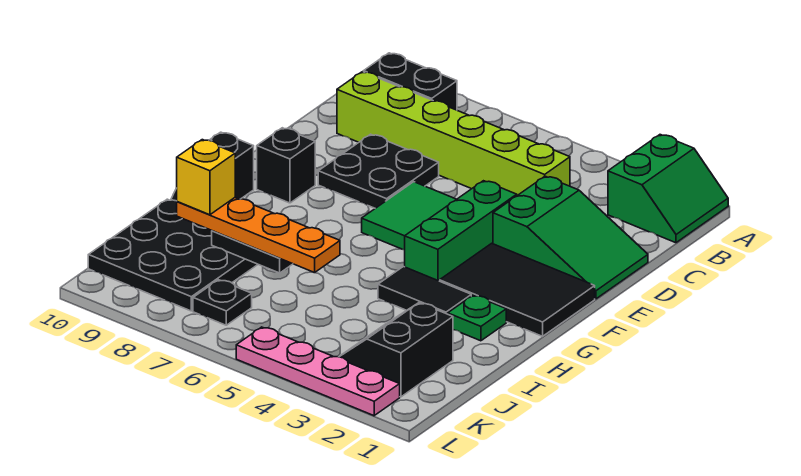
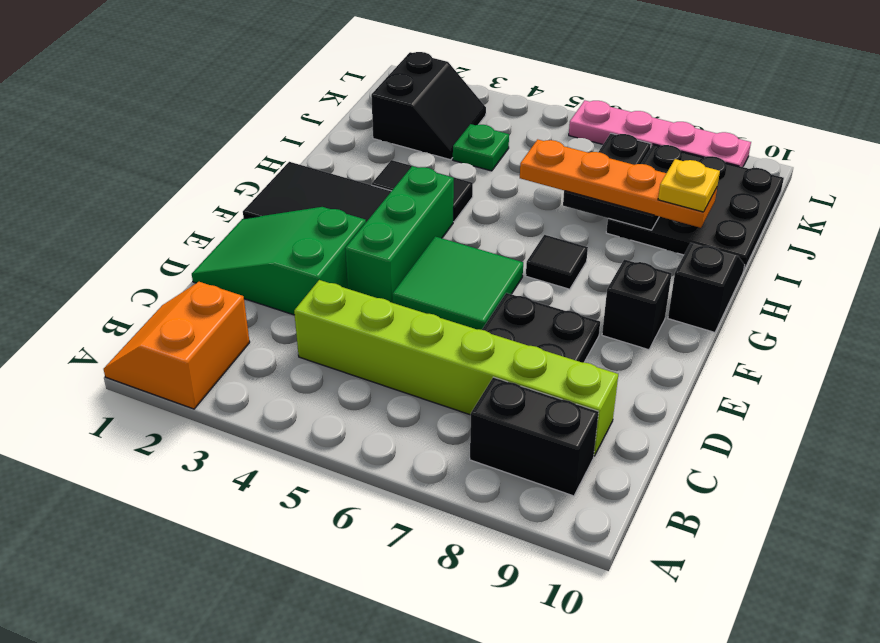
green slope A1:B2 level 1 top 2 -> orange slope A1:B2 level 1 top 2
none -> black tile G7 level 1
green plate H2 level 1 -> green plate J4 level 1
yellow brick I9 level 4 -> yellow plate I9 level 4
pink plate L2:L5 level 1 -> pink plate L6:L9 level 1

